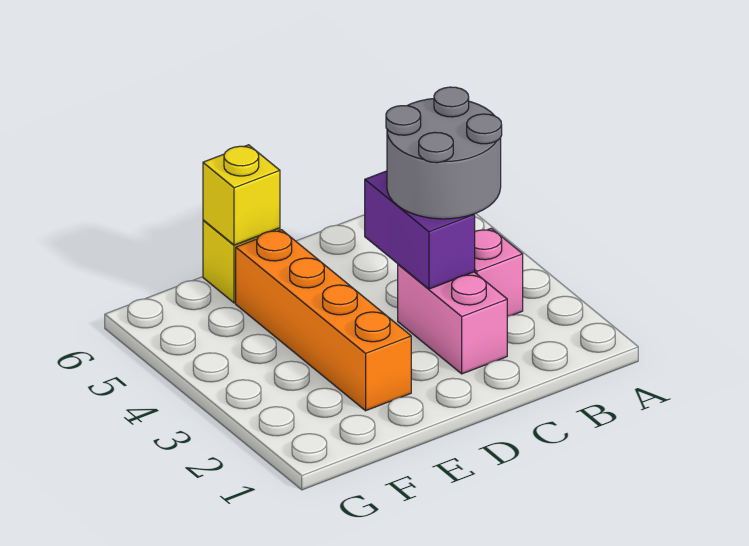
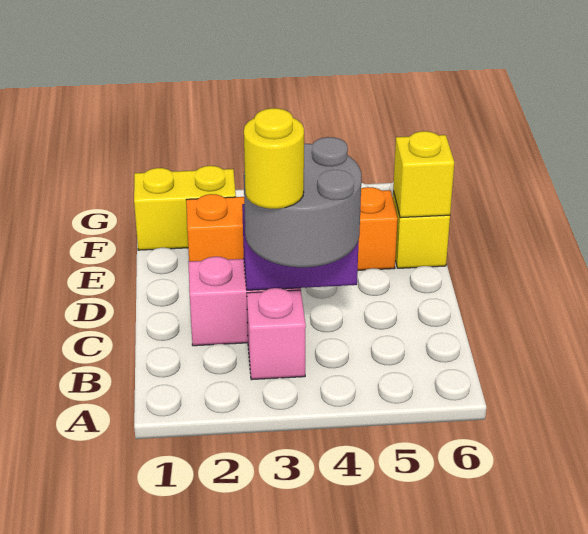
none -> yellow round brick B3 level 4
none -> yellow brick F1:F2 level 1

